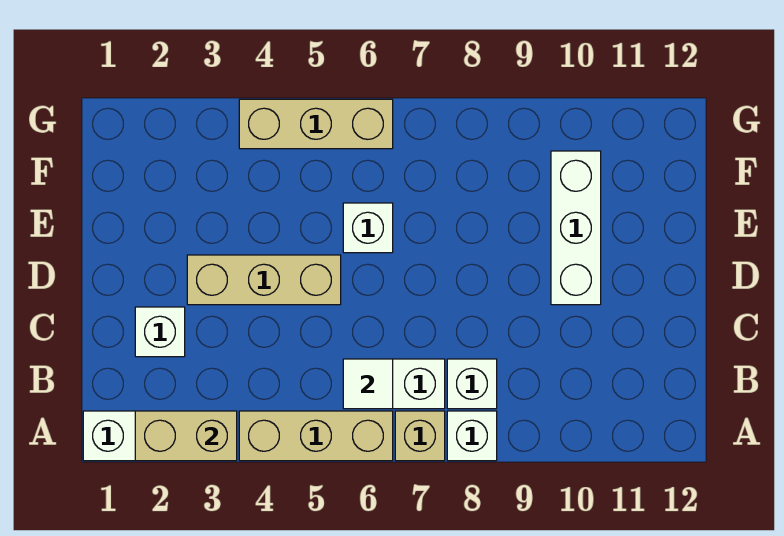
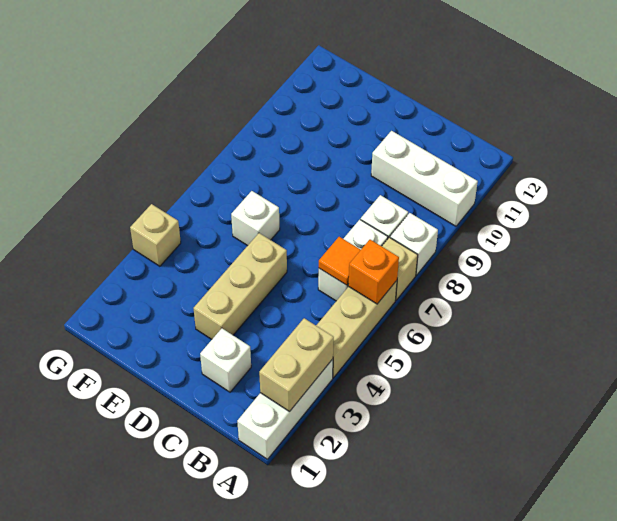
none -> orange brick A6 level 2
white tile B6 level 2 -> orange tile B6 level 2
white brick D10:F10 level 1 -> white brick A10:C10 level 1
tan brick G4:G6 level 1 -> tan brick G4 level 1

